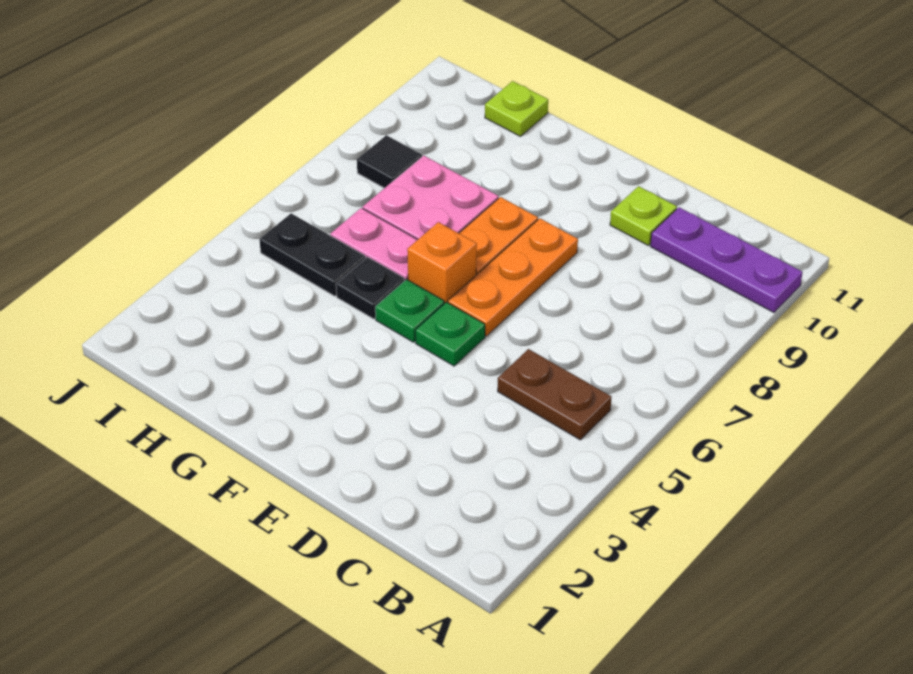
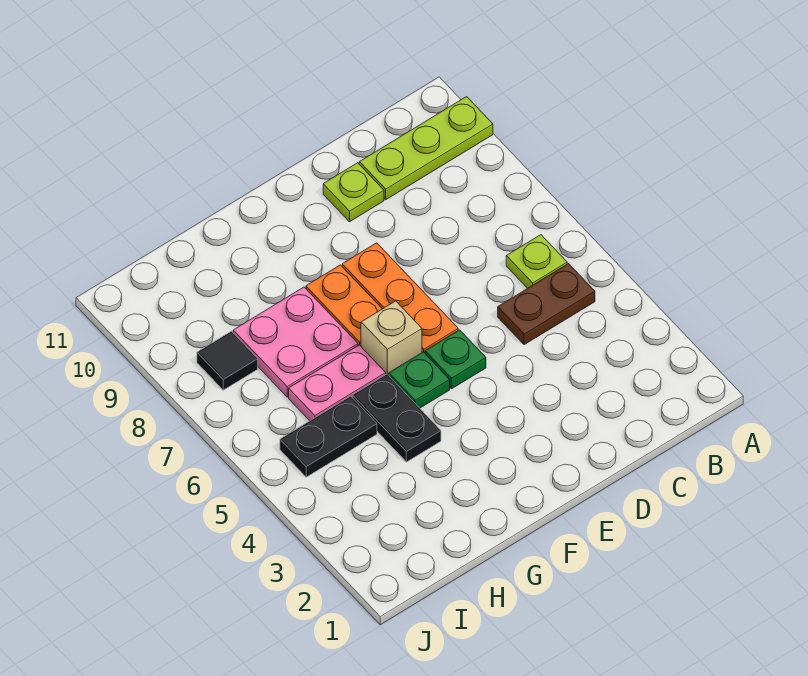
purple plate A10:C10 level 1 -> lime plate A10:C10 level 1
orange brick F6 level 1 -> tan brick F6 level 1
black plate G5 level 1 -> black plate G4:G5 level 1
lime plate H11 level 1 -> lime plate B6 level 1

